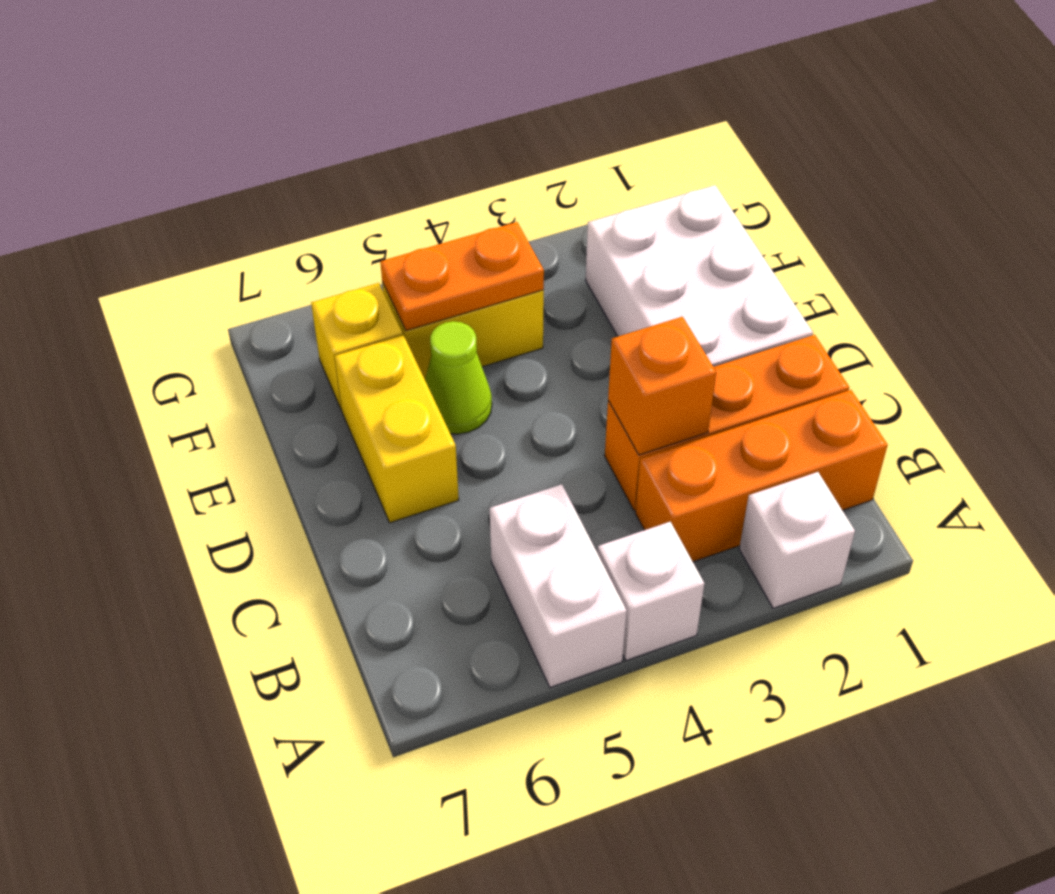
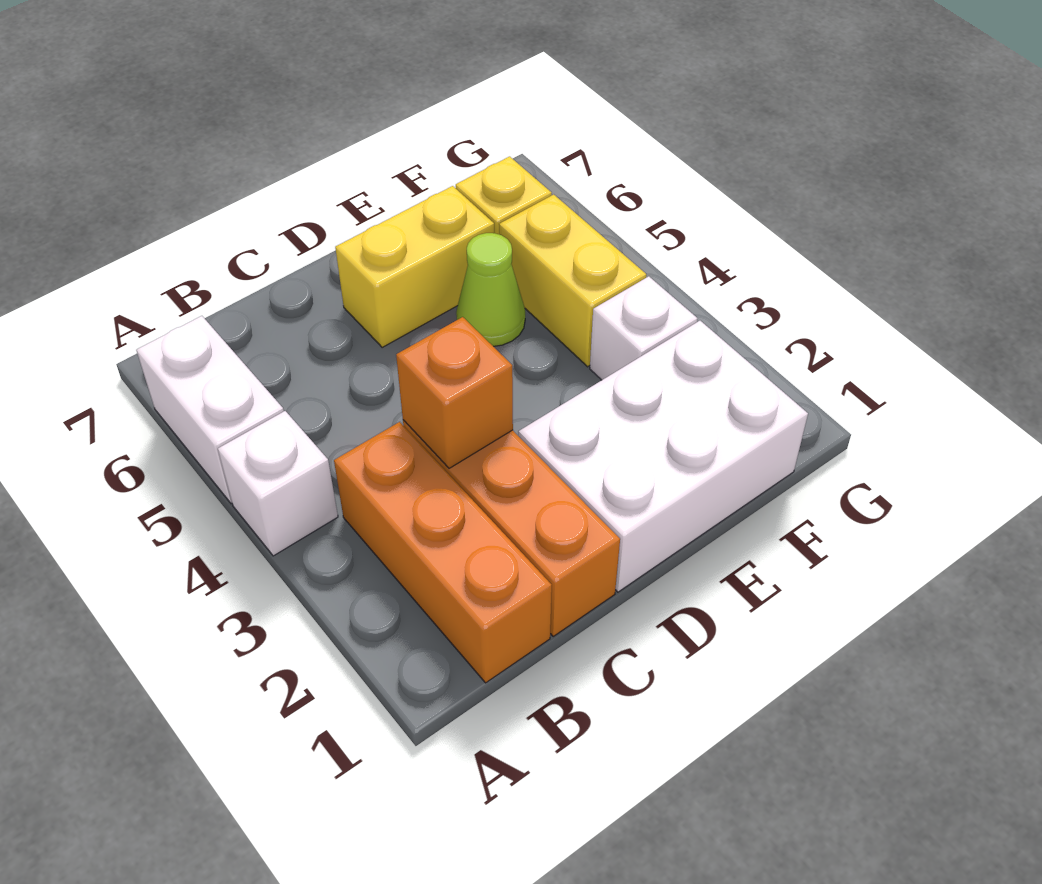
white brick A2 level 1 -> white brick F3 level 1
white brick A5:B5 level 1 -> white brick A5:A6 level 1
orange plate F4:F5 level 2 -> none

